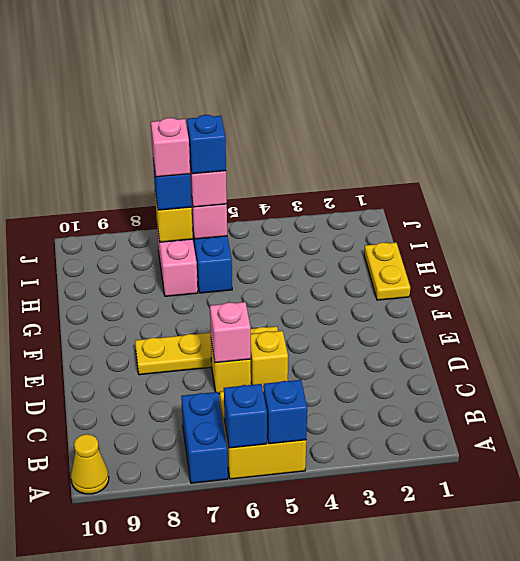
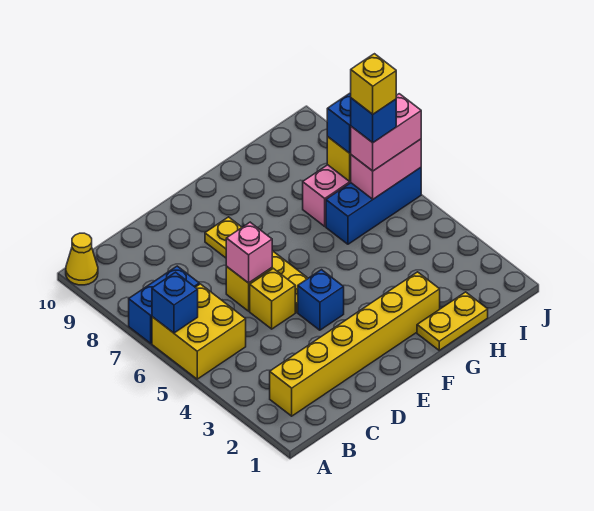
blue brick A5 level 2 -> blue brick E4 level 1
none -> yellow brick B2:G2 level 1
none -> yellow brick I6 level 5
pink brick I7 level 4 -> none

